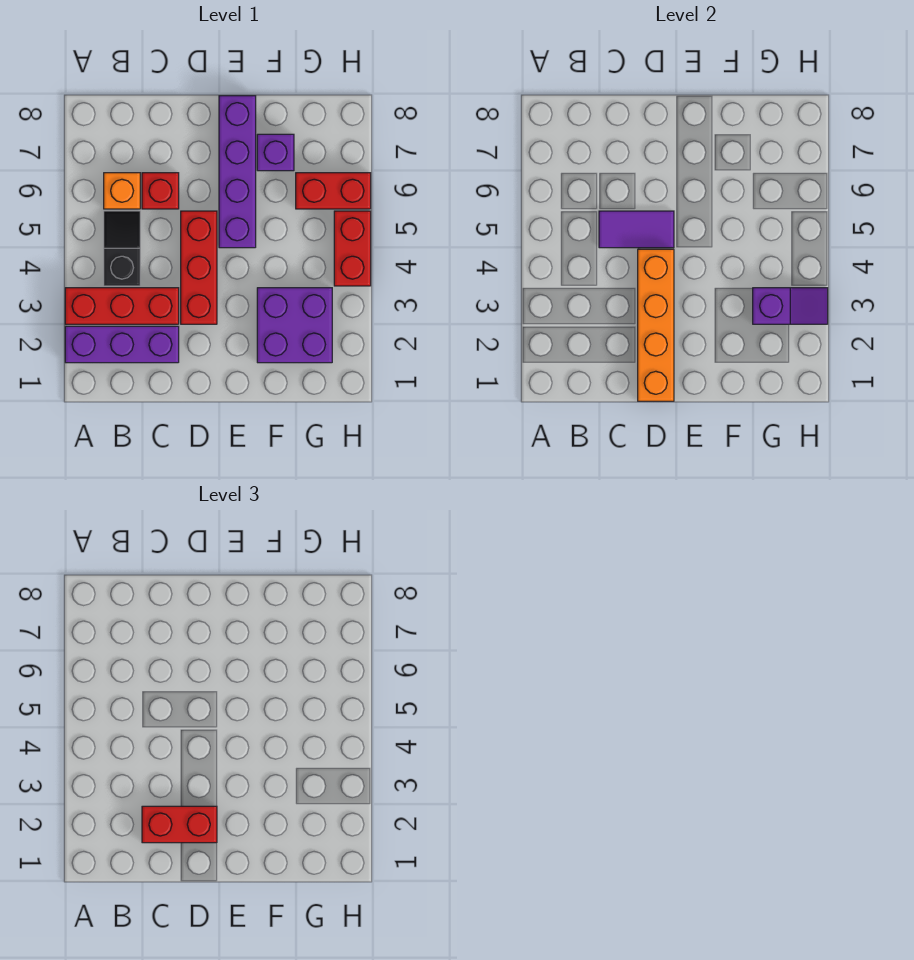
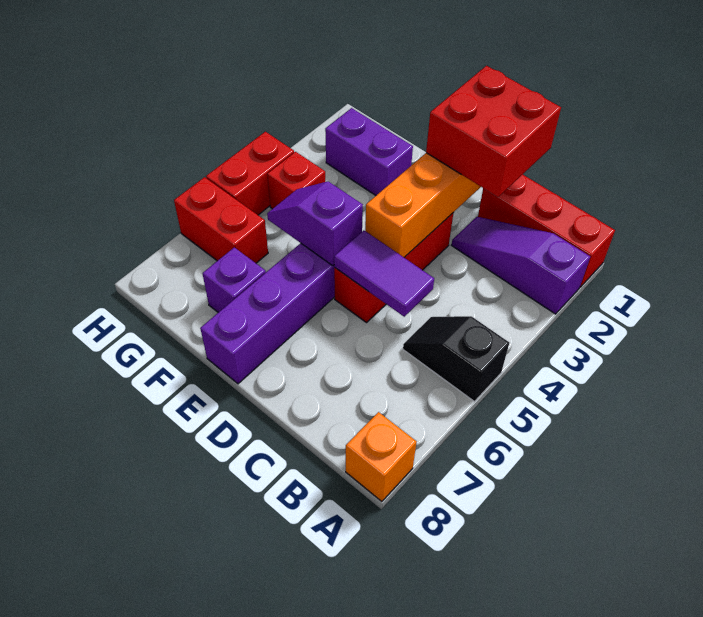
purple brick A2:C2 level 1 -> purple slope A2:C2 level 1 top A
red brick A3:C3 level 1 -> red brick A1:C1 level 1
black slope B4:B5 level 1 top 4 -> black slope A5:B5 level 1 top A
orange brick B6 level 1 -> orange brick A8 level 1
red brick C2:D2 level 3 -> red brick C1:D2 level 3
red brick C6 level 1 -> red brick G4 level 1
purple brick F2:G3 level 1 -> purple brick F2:G2 level 1
purple slope G3:H3 level 2 top G -> purple slope E5:F5 level 2 top E

